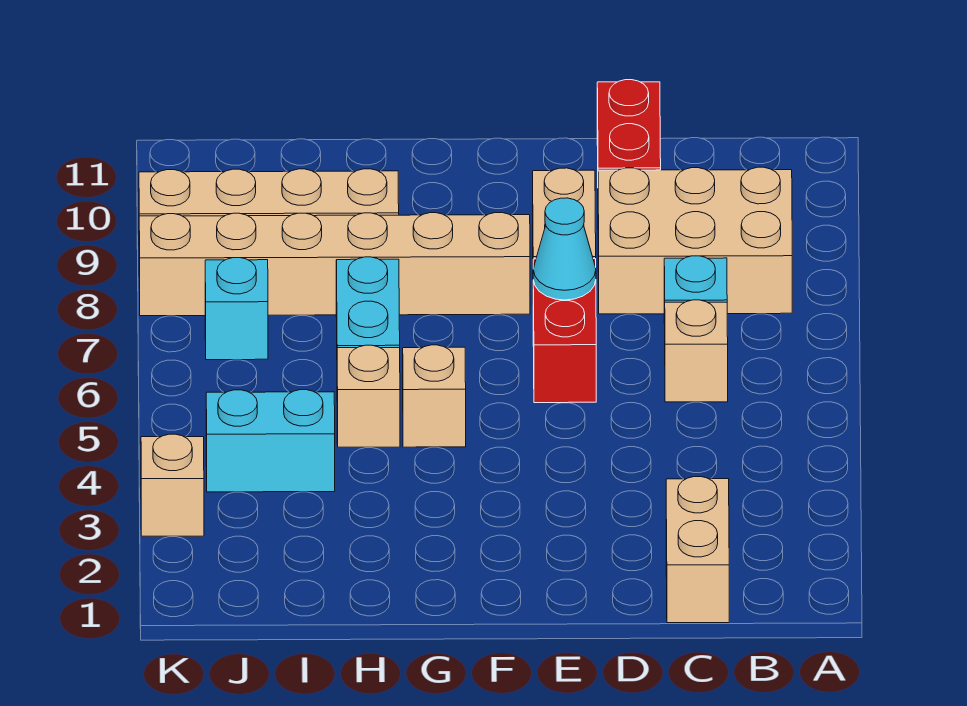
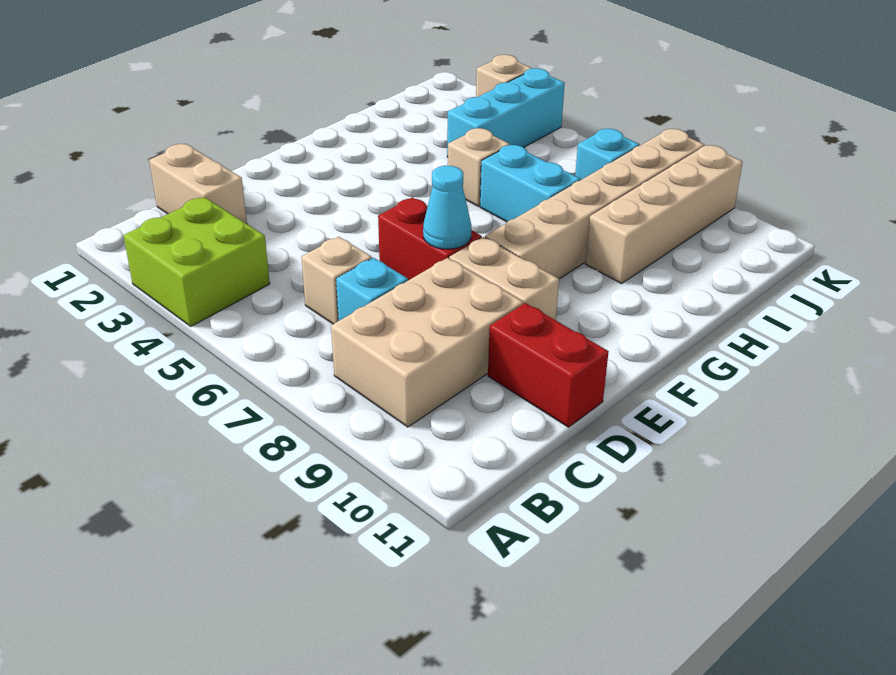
none -> lime brick A3:B4 level 1
tan brick G5 level 1 -> none
cyan brick I4:J4 level 1 -> cyan brick I4:K4 level 1

